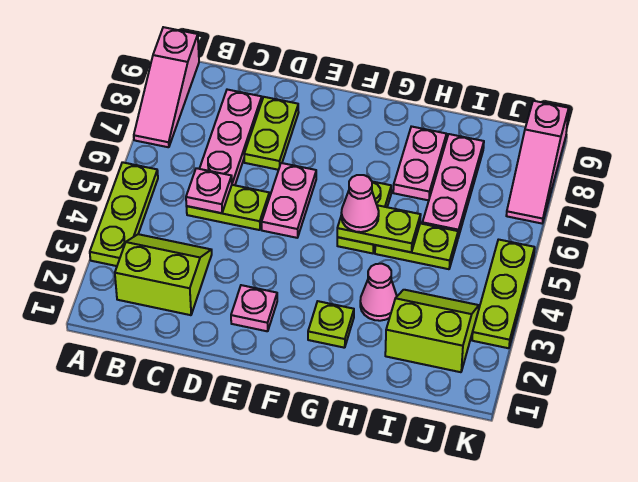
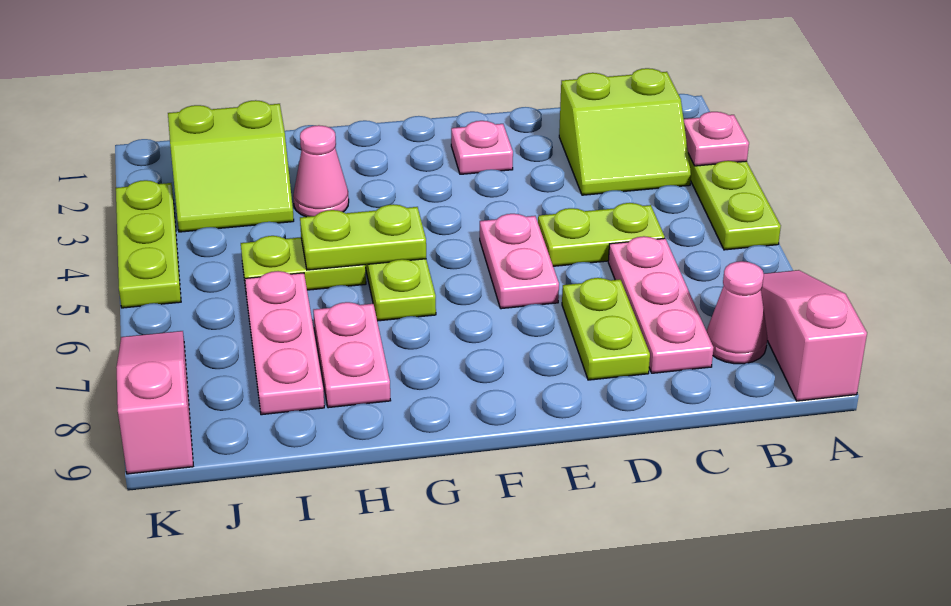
pink plate C5 level 2 -> pink plate A3 level 2
lime plate G2 level 1 -> none
pink cone G5 level 3 -> pink cone B8 level 1

